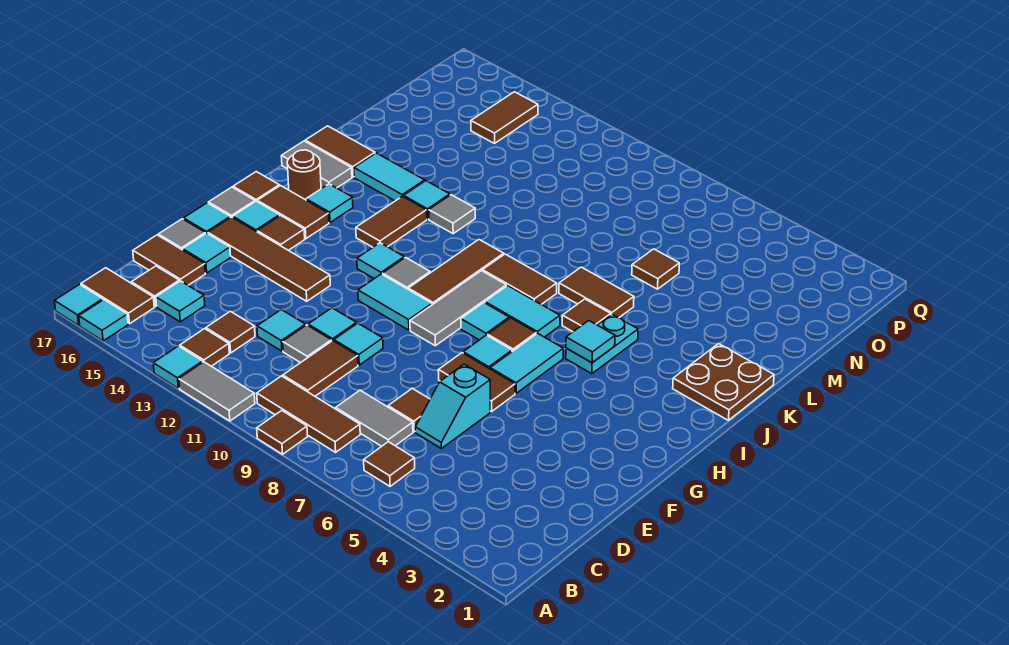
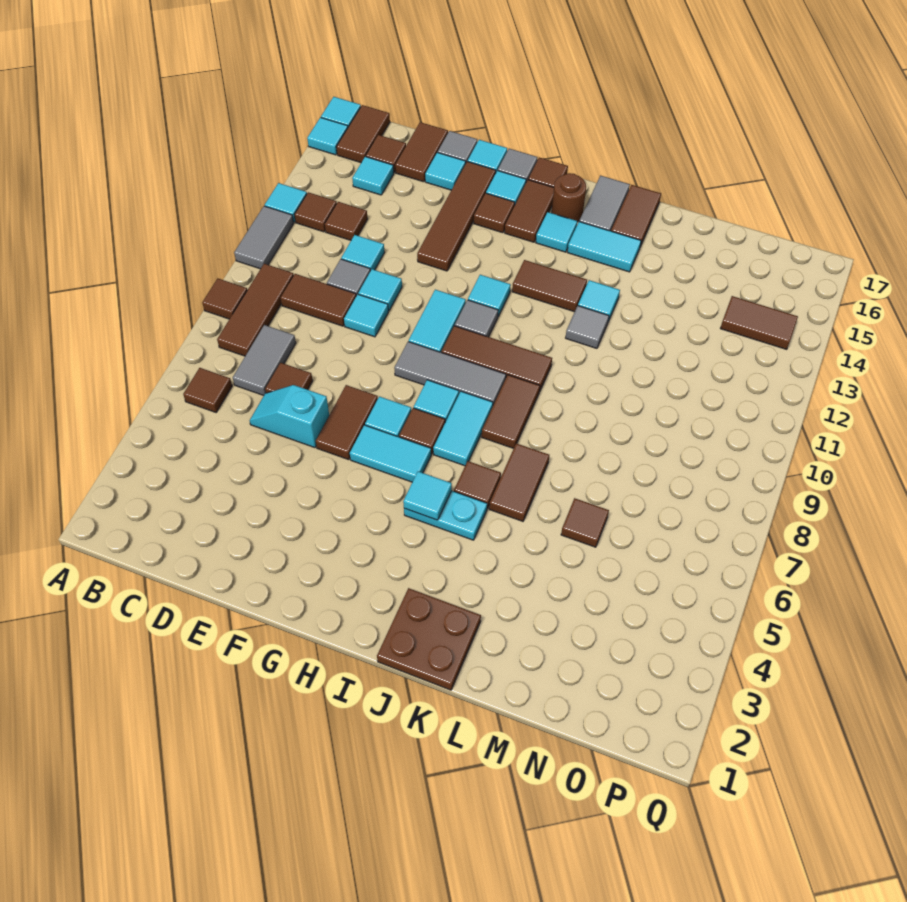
cyan tile K14:K15 level 1 -> cyan tile J15:K15 level 1

